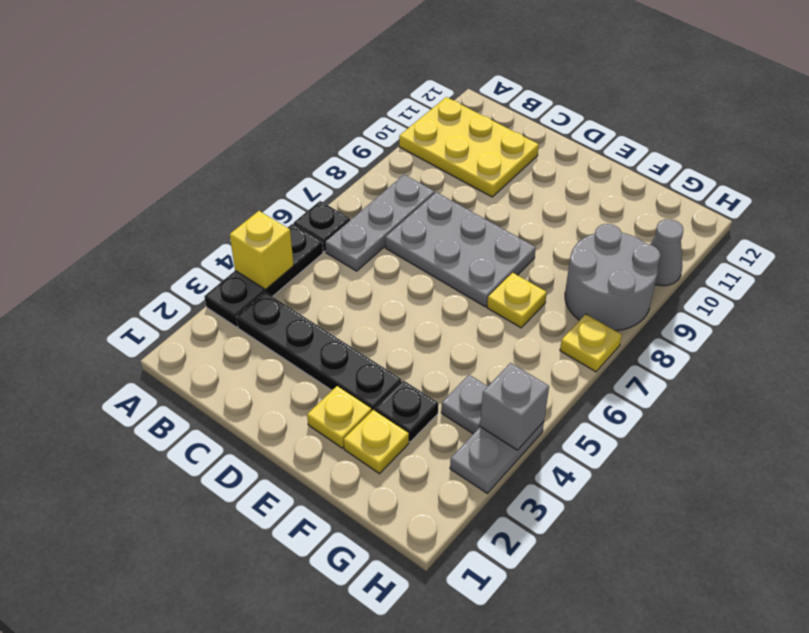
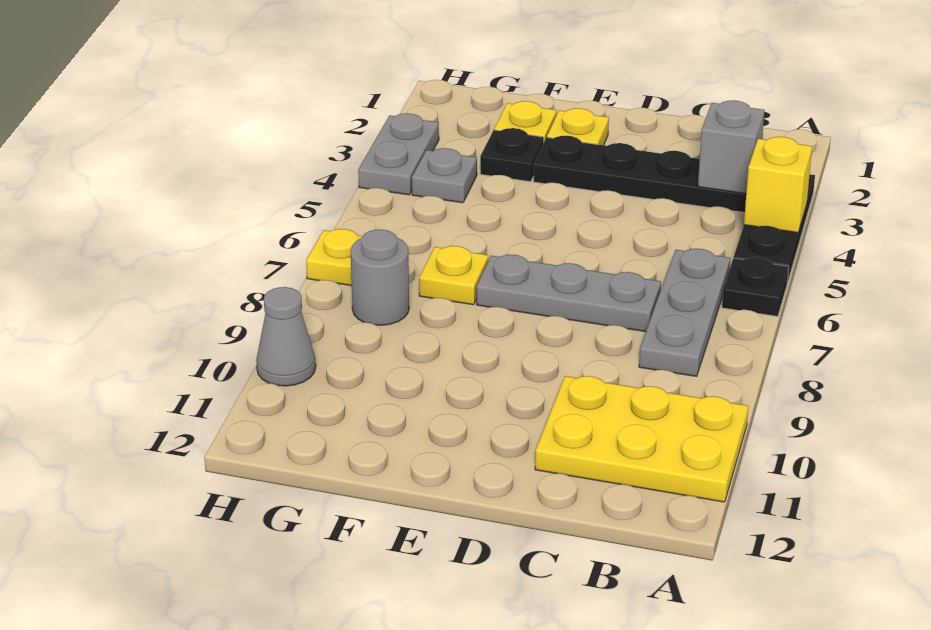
grey plate C7:E8 level 1 -> grey plate C7:E7 level 1
grey round brick G8:H9 level 1 -> grey round brick G8 level 1
grey brick H4 level 2 -> grey brick B3 level 2

